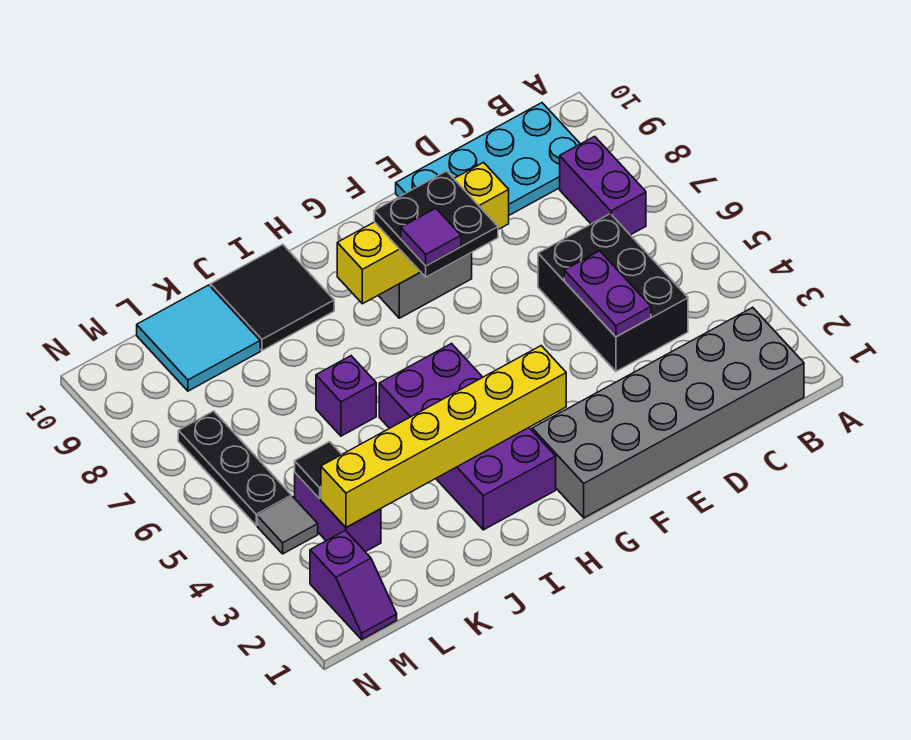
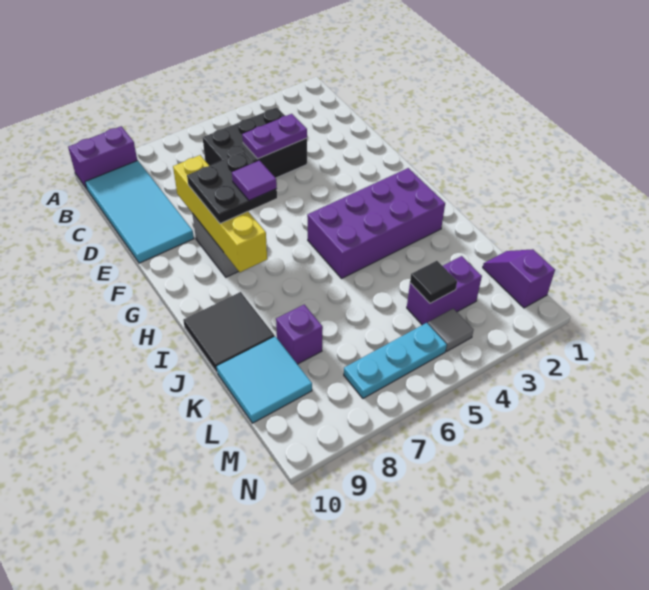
grey brick B1:G2 level 1 -> none
purple brick B7:B8 level 1 -> purple brick A9:A10 level 1
cyan plate B9:E10 level 1 -> cyan tile B9:E10 level 1
yellow brick G3:L3 level 2 -> none
purple brick J6 level 1 -> purple brick K8 level 1
purple slope M1:M2 level 1 top 2 -> purple slope L1:M1 level 1 top M
black plate M5:M7 level 1 -> cyan plate M5:M7 level 1

